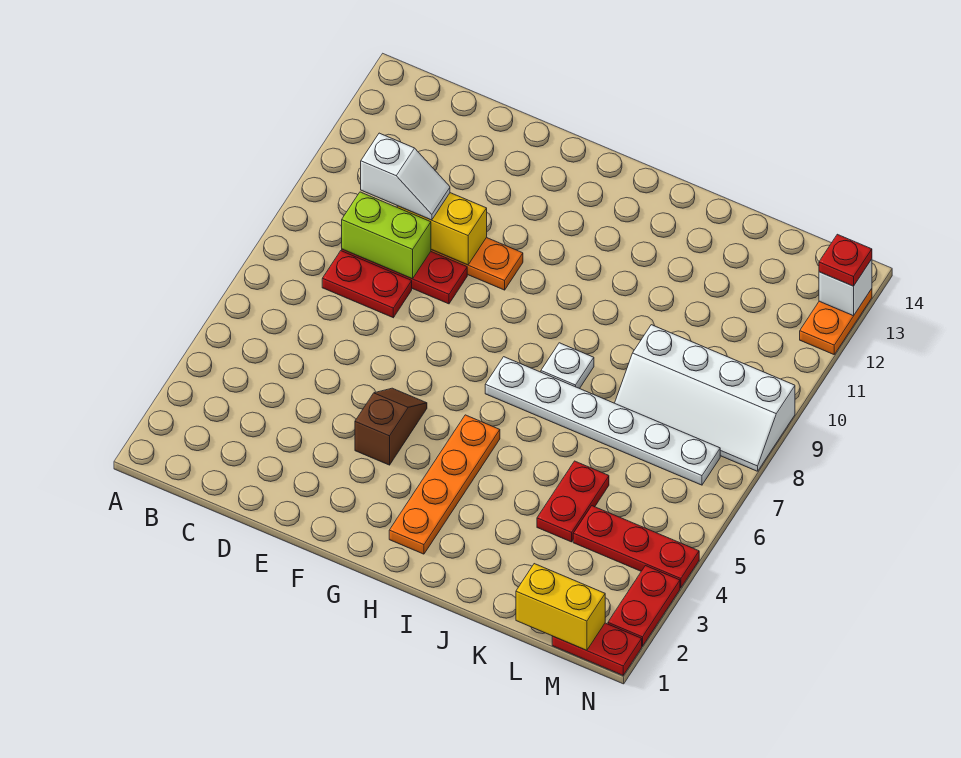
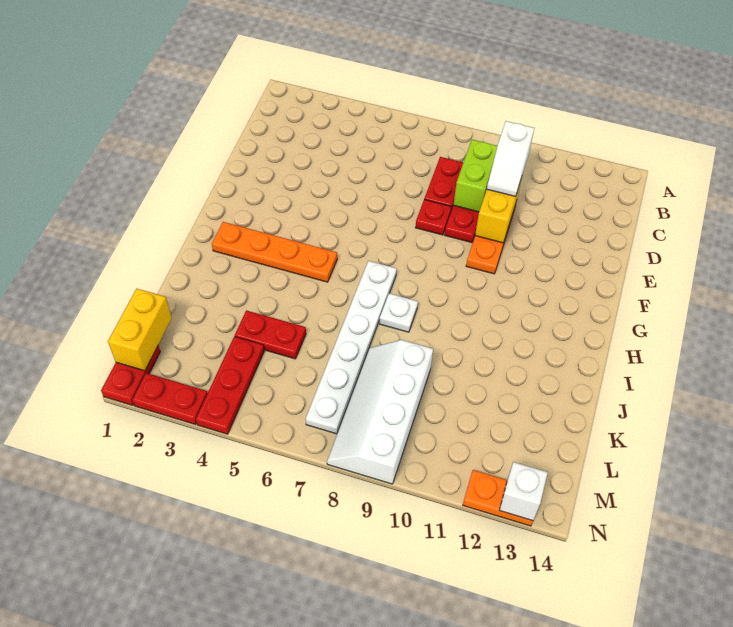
brown slope F4:F5 level 1 top 4 -> none
red plate N13 level 3 -> red plate E8 level 1

